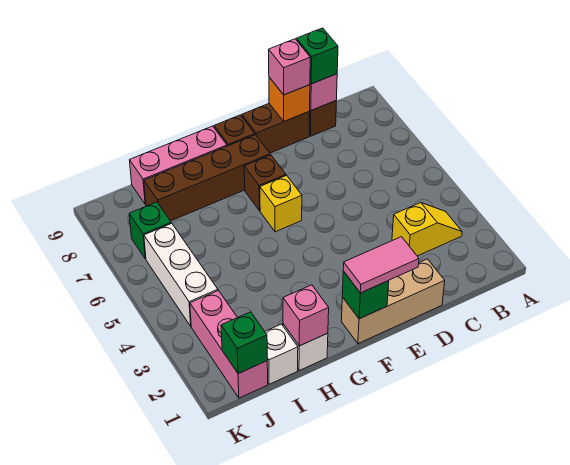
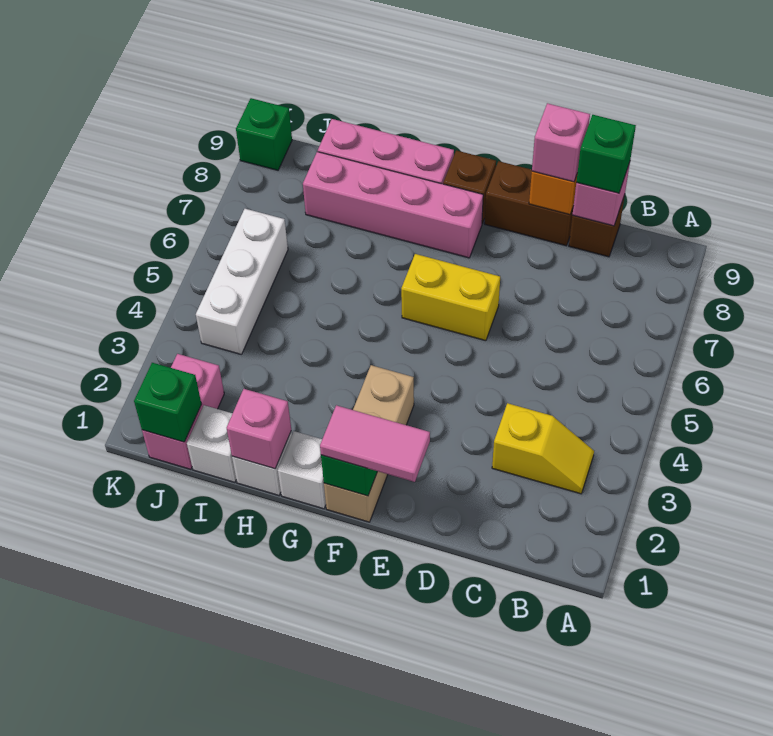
tan brick D1:F1 level 1 -> tan brick F1:F3 level 1
yellow brick F6 level 1 -> yellow brick E6:F6 level 1
brown brick F7 level 1 -> none
brown brick F8:I8 level 1 -> pink brick F8:I8 level 1
none -> white brick G1 level 1
pink brick J1:J3 level 1 -> pink brick J1:J2 level 1
green brick J7 level 1 -> green brick K9 level 1

